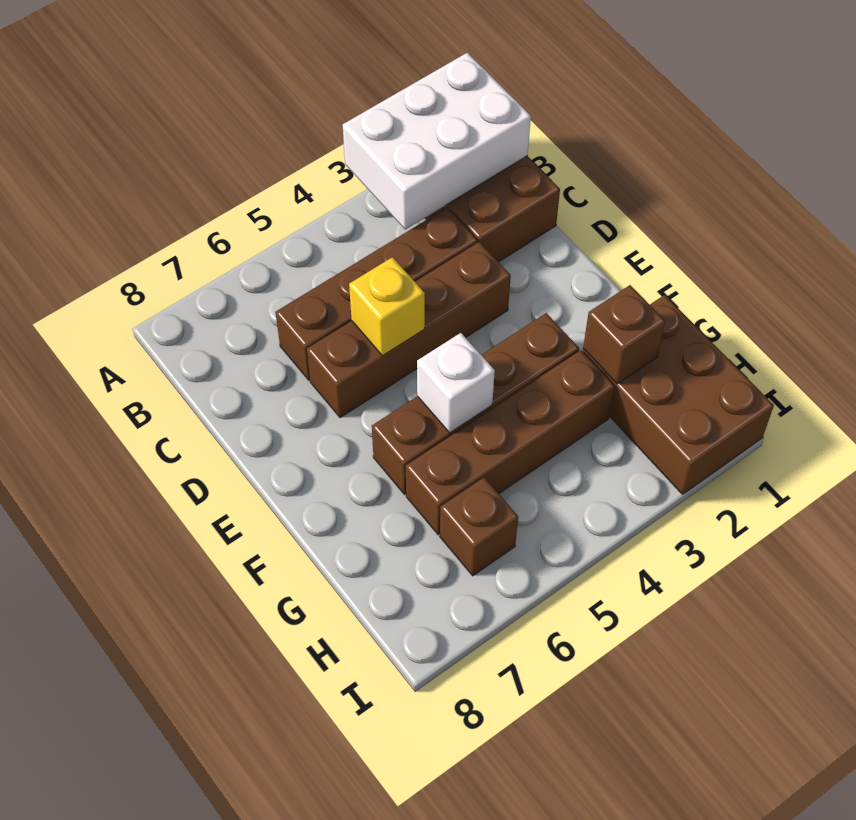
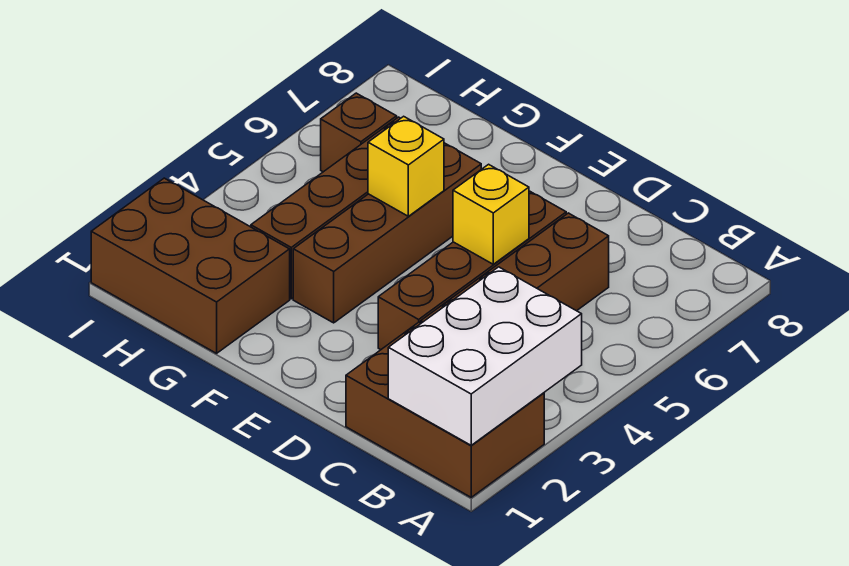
white brick F5 level 2 -> yellow brick F5 level 2
brown brick G2 level 2 -> none

